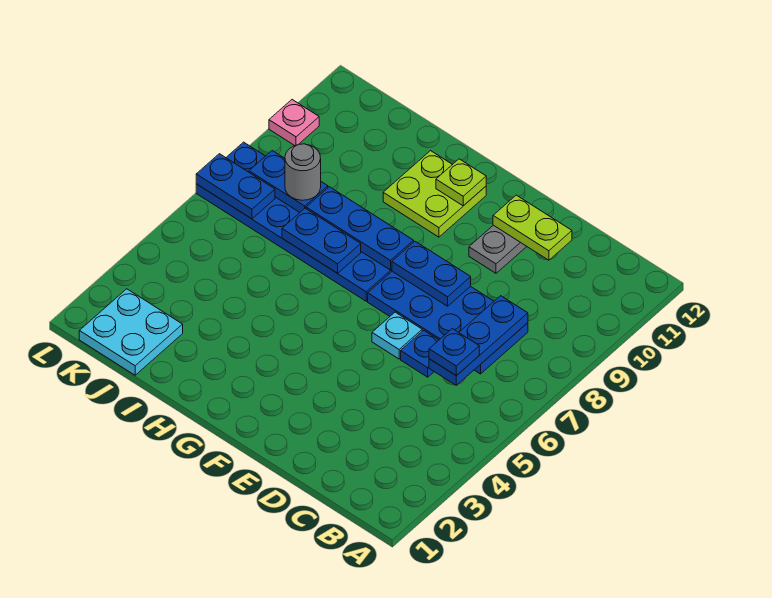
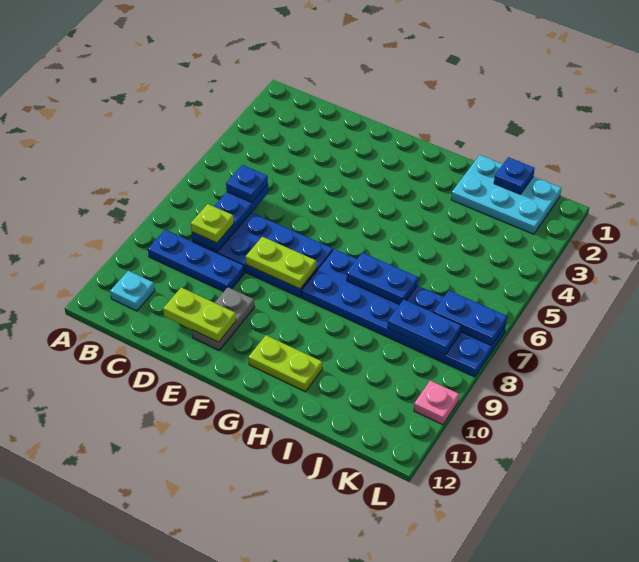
blue plate D6 level 1 -> blue plate J1 level 2
cyan plate E6 level 1 -> cyan plate B11 level 1
blue plate E8:F8 level 2 -> lime plate E8:F8 level 2
blue plate G8:I8 level 2 -> blue plate B9:D9 level 1
lime plate G10:H11 level 1 -> lime plate G11:H11 level 1
lime plate G11 level 2 -> lime plate C8 level 3
cyan plate J1:K2 level 1 -> cyan plate I1:K2 level 1
grey round brick J8 level 3 -> none

